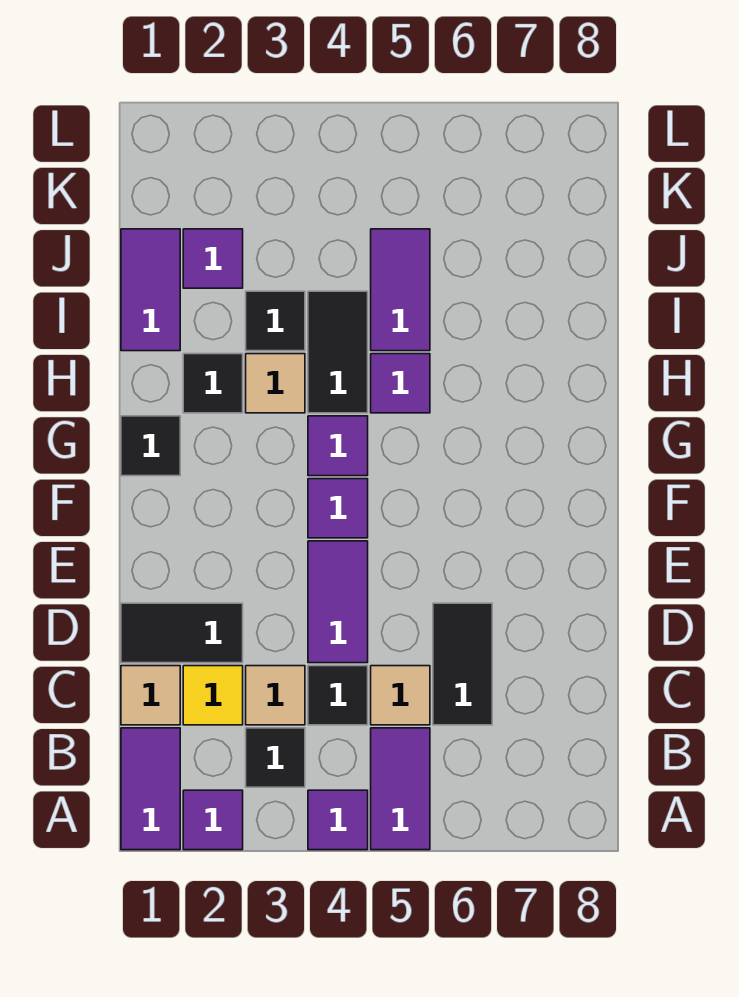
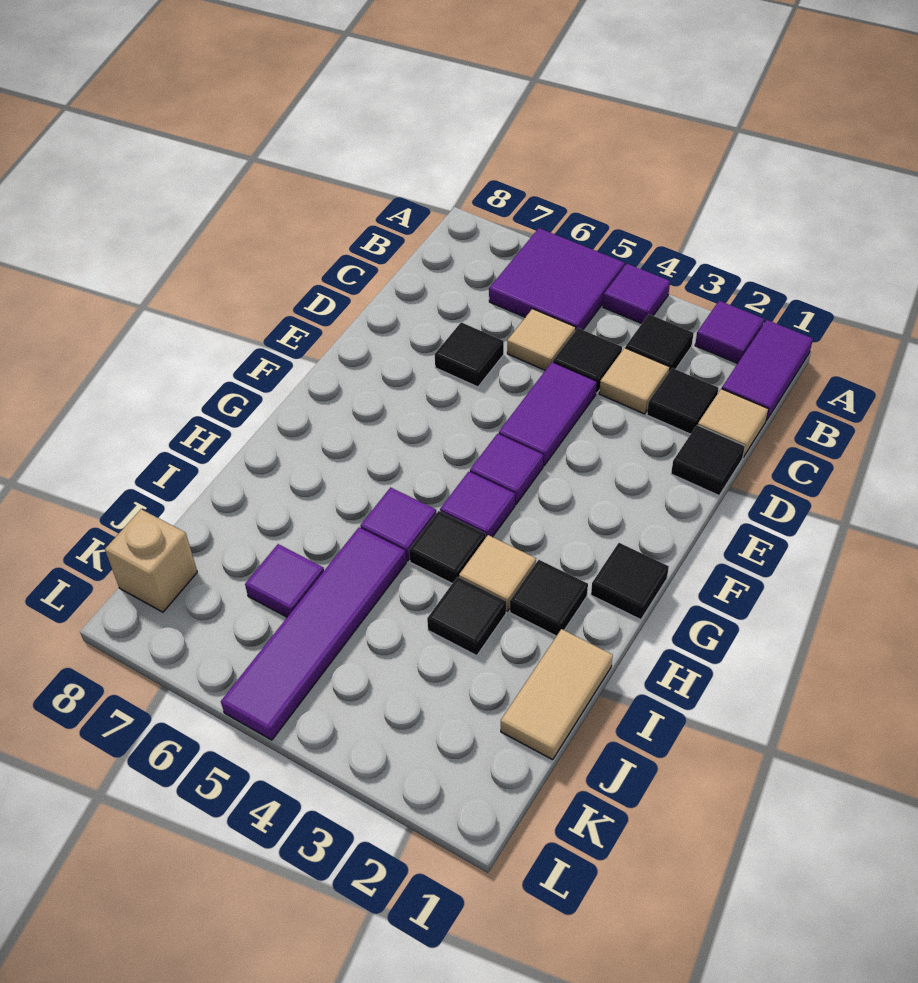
purple tile A5:B5 level 1 -> purple tile A5:B6 level 1
yellow tile C2 level 1 -> black tile C2 level 1
black tile C6:D6 level 1 -> black tile D6 level 1
black tile D1:D2 level 1 -> black tile D1 level 1
black tile H4:I4 level 1 -> black tile H4 level 1
purple tile I1:J1 level 1 -> tan tile I1:J1 level 1
purple tile I5:J5 level 1 -> purple tile I5:L5 level 1
purple tile J2 level 1 -> purple tile J6 level 1
none -> tan brick K8 level 1

